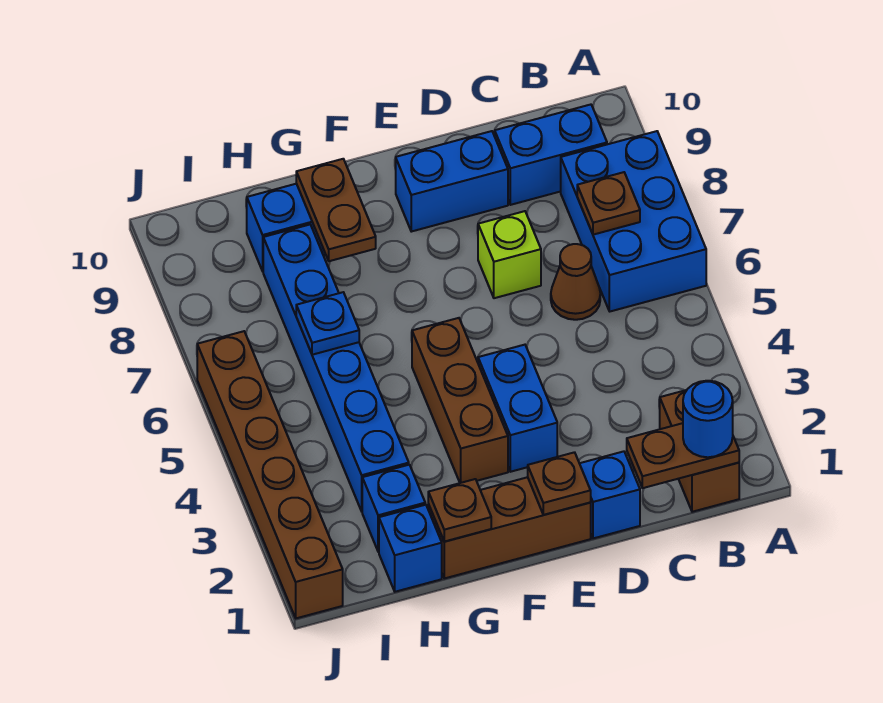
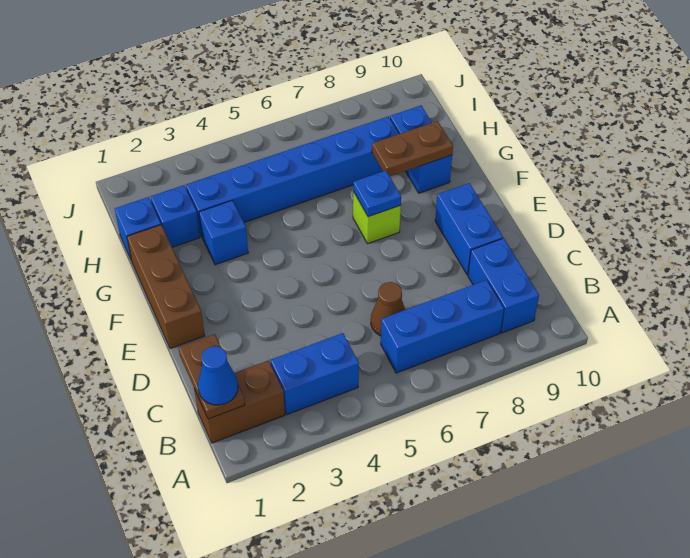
blue brick A6:B8 level 1 -> blue brick B6:B8 level 1
blue round brick B1 level 3 -> blue cone B1 level 3
brown plate B7 level 2 -> none
blue brick D1 level 1 -> blue brick G3 level 1
lime brick D7 level 1 -> lime brick F7 level 1
brown plate E1 level 2 -> none
blue brick E3:E4 level 1 -> blue brick B3:B4 level 1
brown brick F3:F5 level 1 -> none
brown plate G1 level 2 -> none
blue plate H6 level 2 -> blue plate F7 level 2
brown brick J1:J6 level 1 -> none

